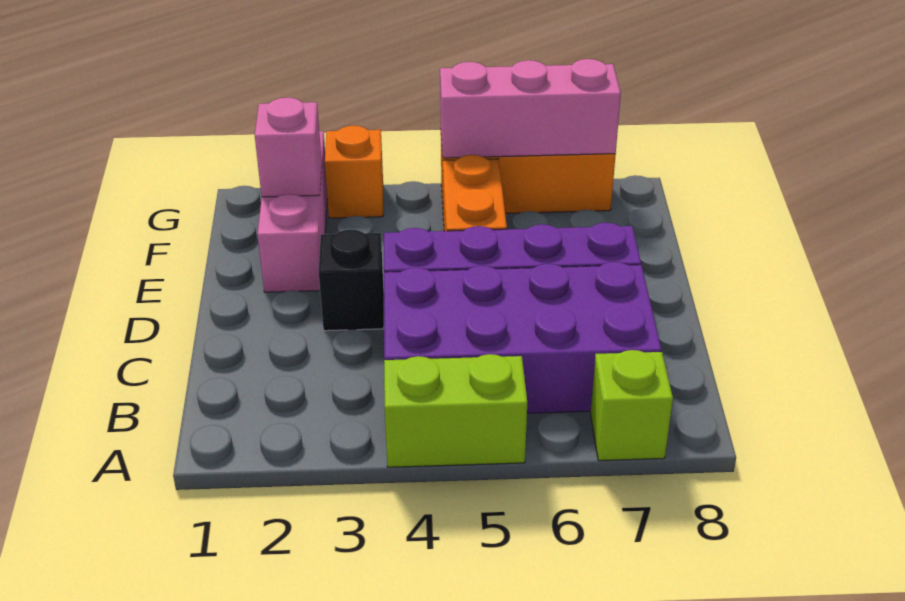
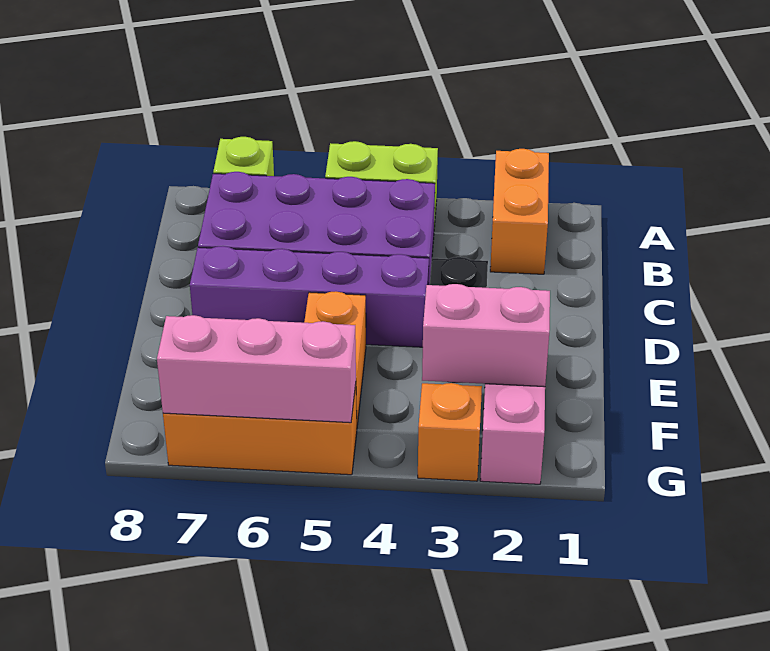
none -> orange brick A2:B2 level 1
pink brick F2 level 2 -> pink brick F2:F3 level 2

